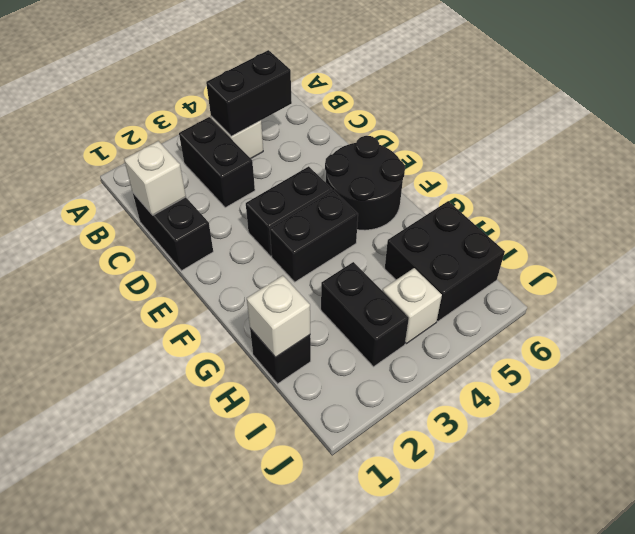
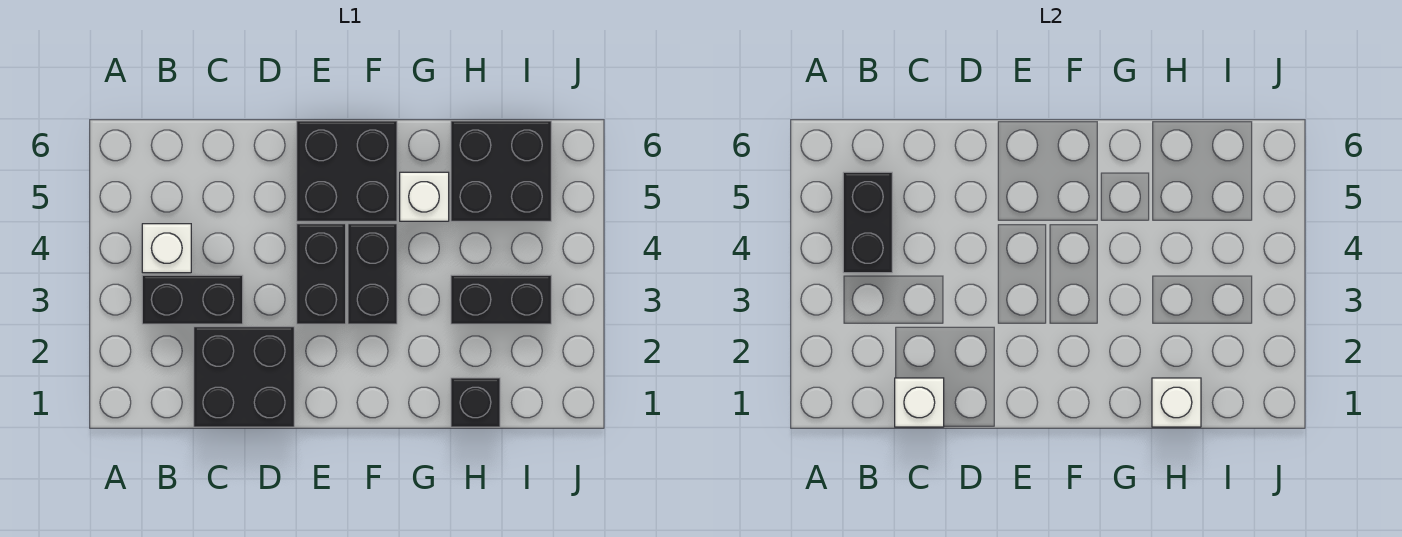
black brick C1:D1 level 1 -> black brick C1:D2 level 1
black round brick E5:F6 level 1 -> black brick E5:F6 level 1
white brick I4 level 1 -> white brick G5 level 1

